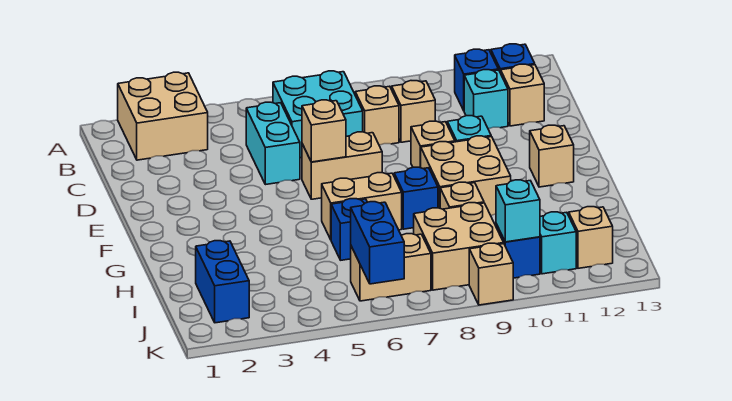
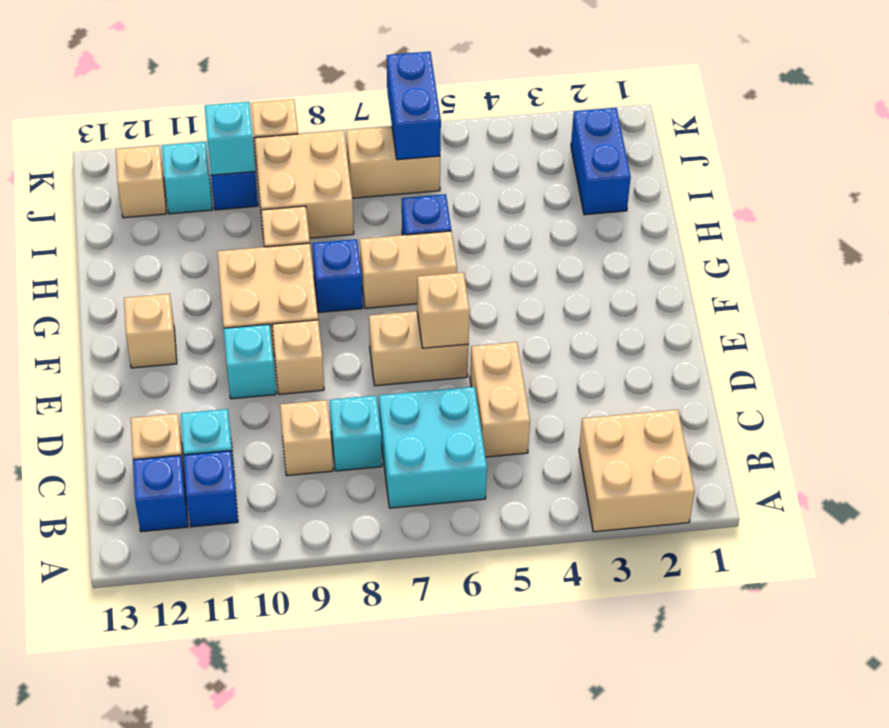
cyan brick C5:D5 level 1 -> tan brick C5:D5 level 1
tan brick C8 level 1 -> cyan brick C8 level 1

